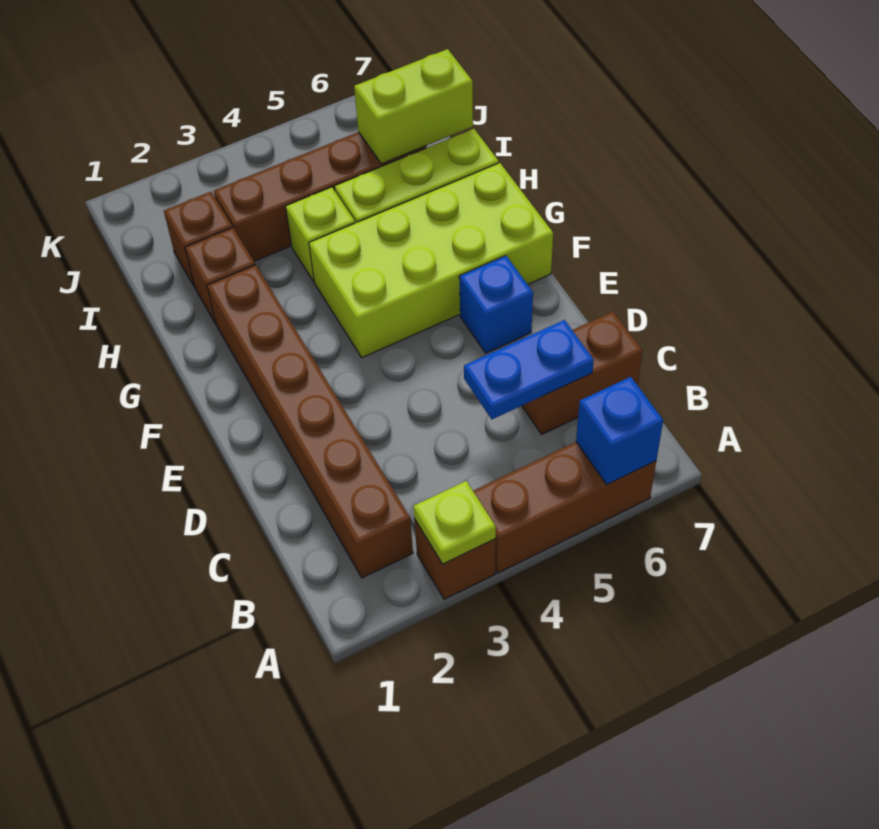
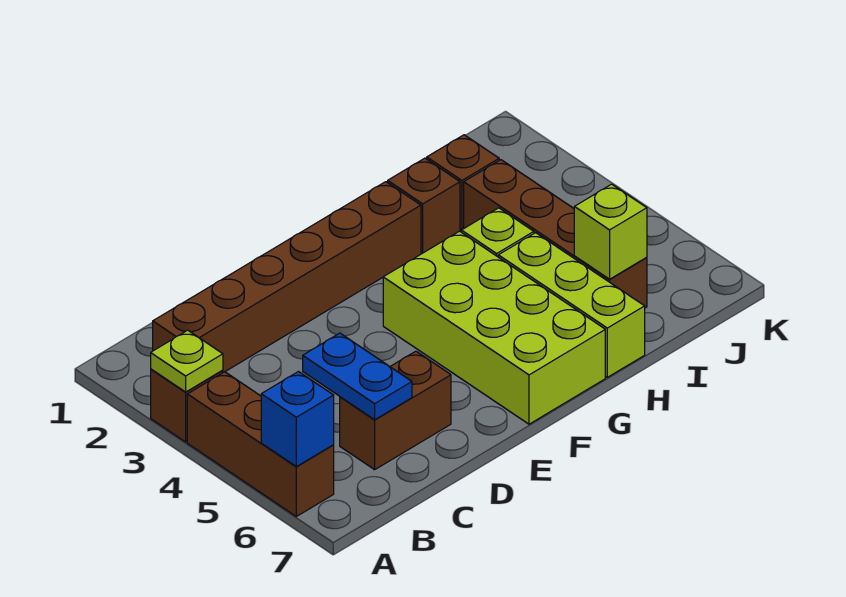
brown brick C6:C7 level 1 -> brown brick C6:D6 level 1
blue brick E6 level 1 -> none
lime brick I6:I7 level 2 -> lime brick I6 level 2

